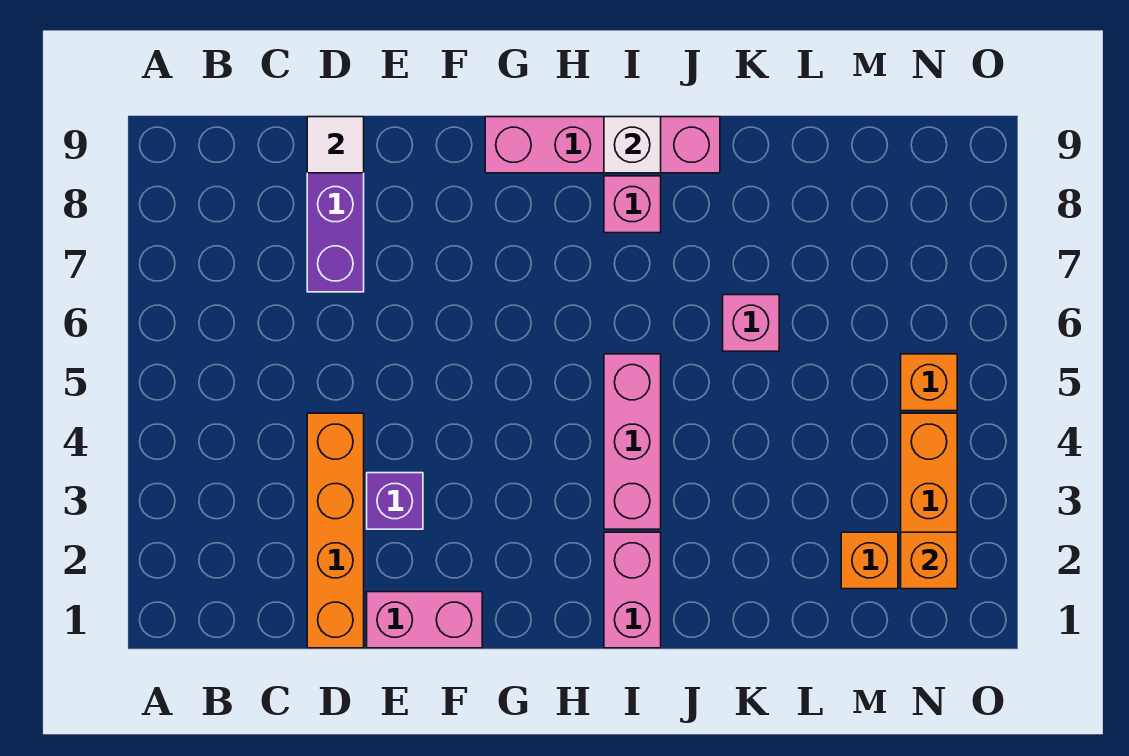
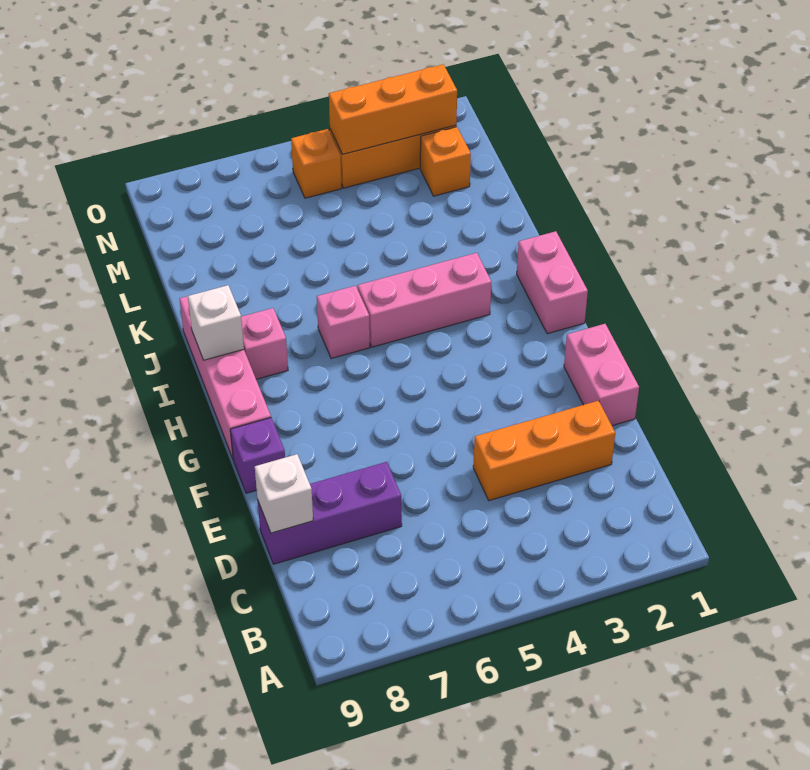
orange brick D1:D4 level 1 -> orange brick D2:D4 level 1
white tile D9 level 2 -> white brick D9 level 2
purple brick E3 level 1 -> purple brick F9 level 1
pink brick I1:I2 level 1 -> pink brick H1:I1 level 1
pink brick K6 level 1 -> pink brick I6 level 1
orange brick N2 level 2 -> orange brick N2:N4 level 2

